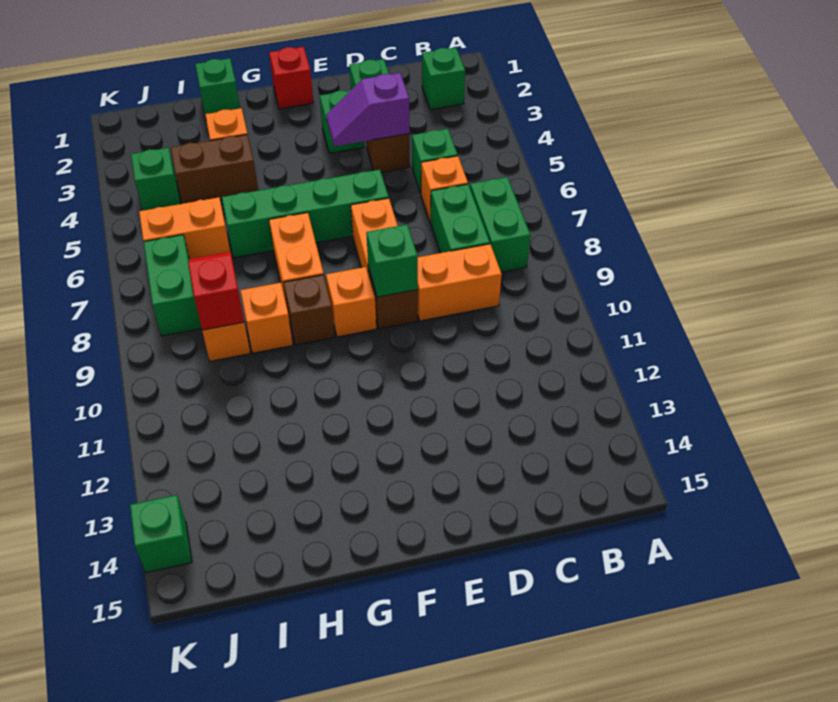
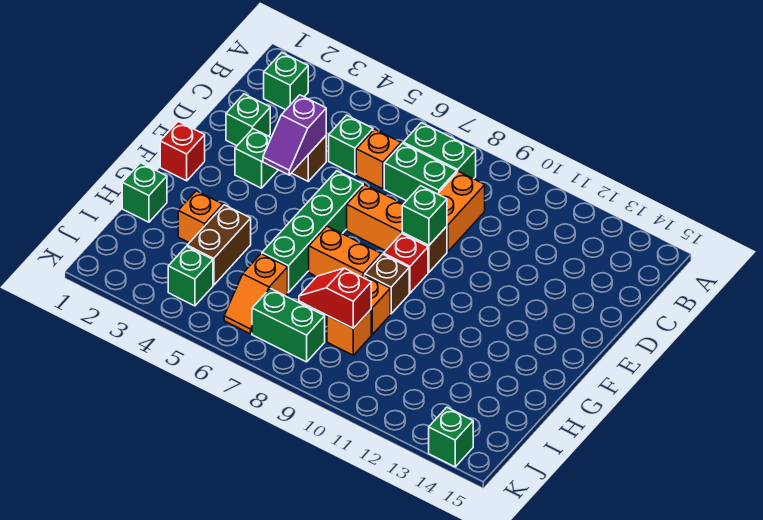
orange brick F9 level 1 -> red brick F9 level 1
orange brick I6:J6 level 1 -> orange slope I6:J6 level 1 top I

